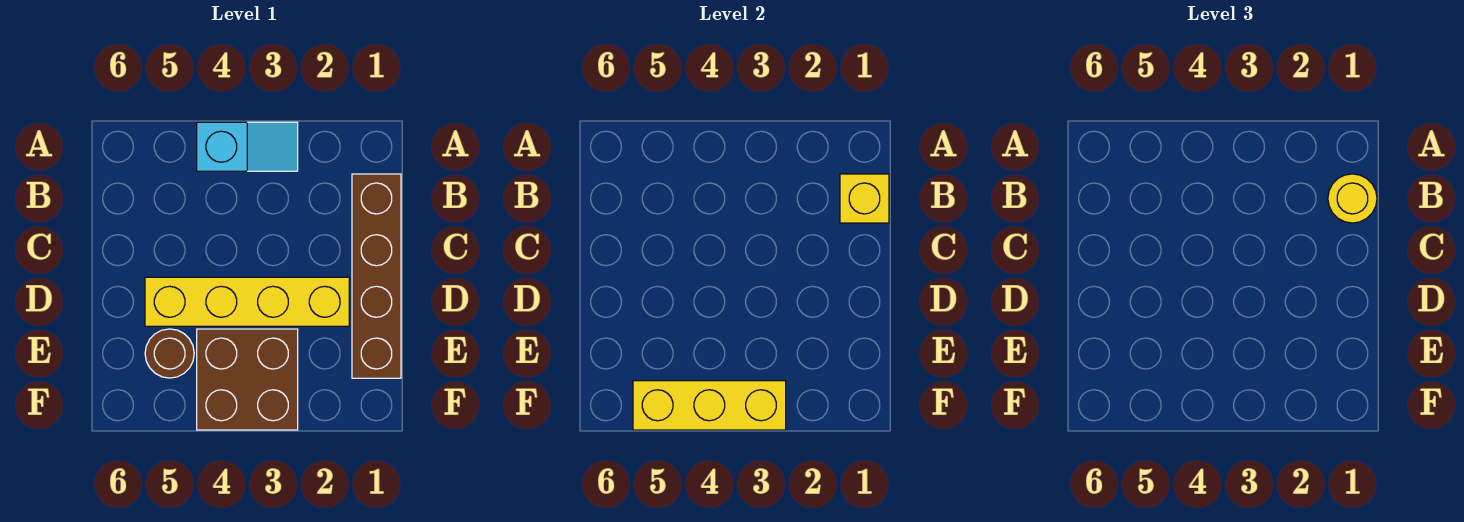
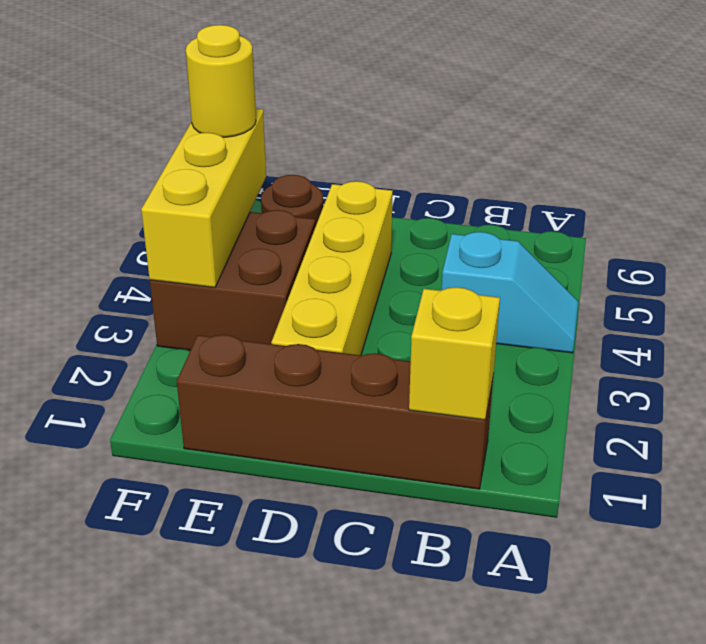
cyan slope A3:A4 level 1 top 4 -> cyan slope A4:B4 level 1 top B
yellow round brick B1 level 3 -> yellow round brick F5 level 3

